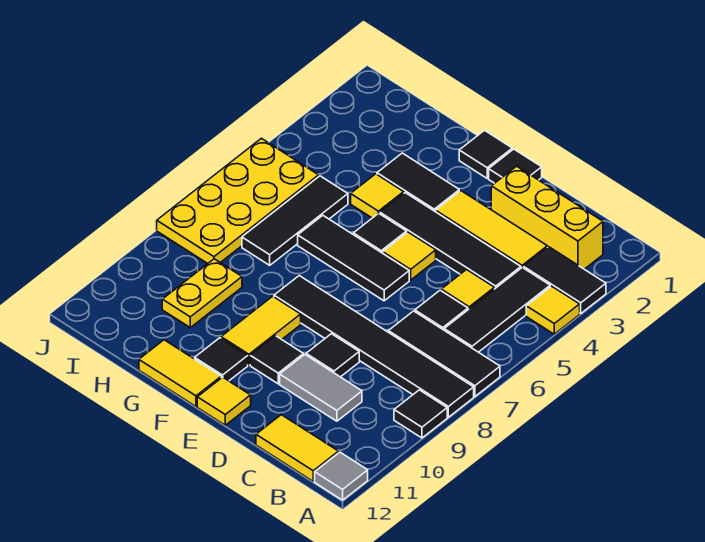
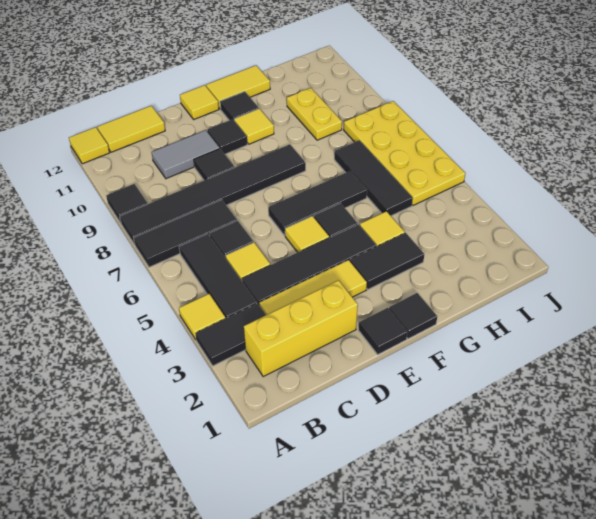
grey tile A12 level 1 -> yellow tile A12 level 1
yellow tile F9:F10 level 1 -> yellow tile F10 level 1

